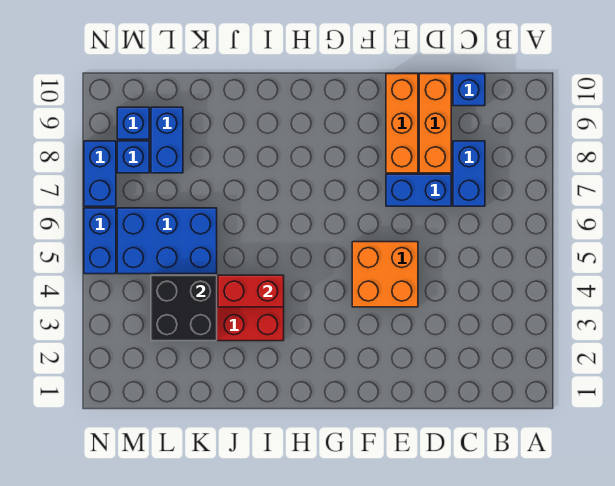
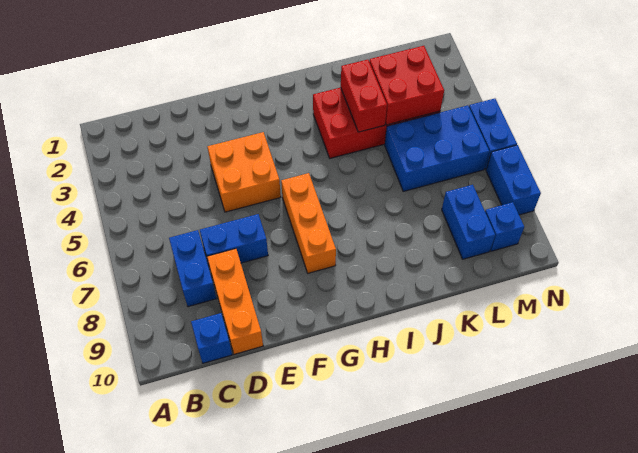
orange brick E8:E10 level 1 -> orange brick G6:G8 level 1
red brick I4:J4 level 2 -> red brick J3:J4 level 2
black brick K3:L4 level 2 -> red brick K3:L4 level 2
blue brick M8 level 1 -> none

